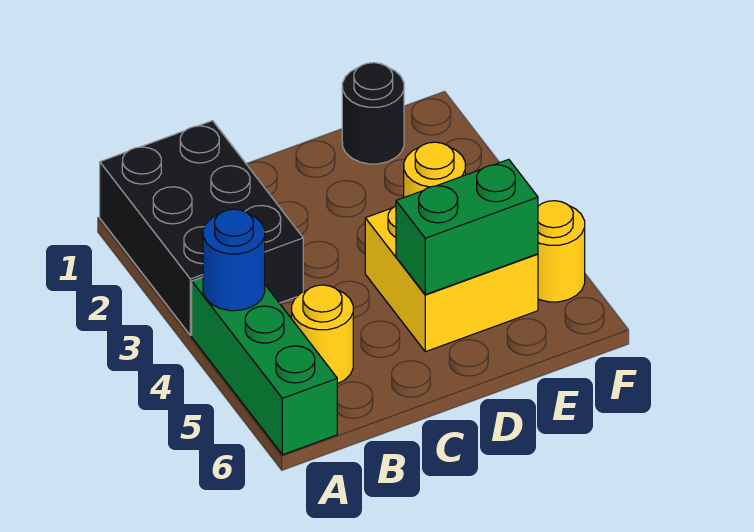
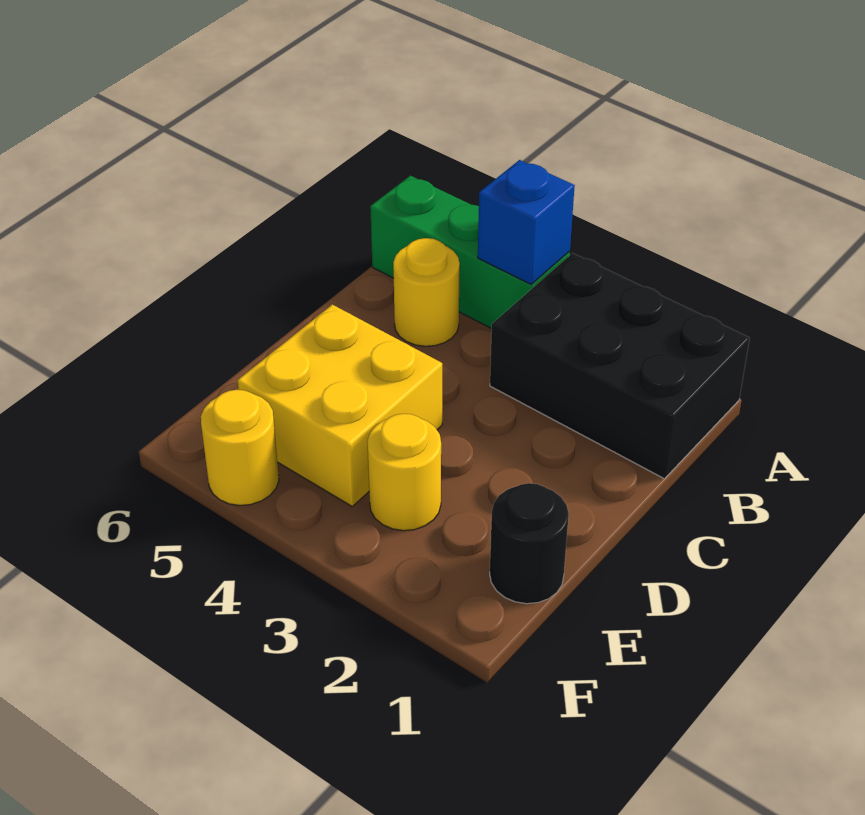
blue round brick A4 level 2 -> blue brick A4 level 2
green brick D5:E5 level 2 -> none

